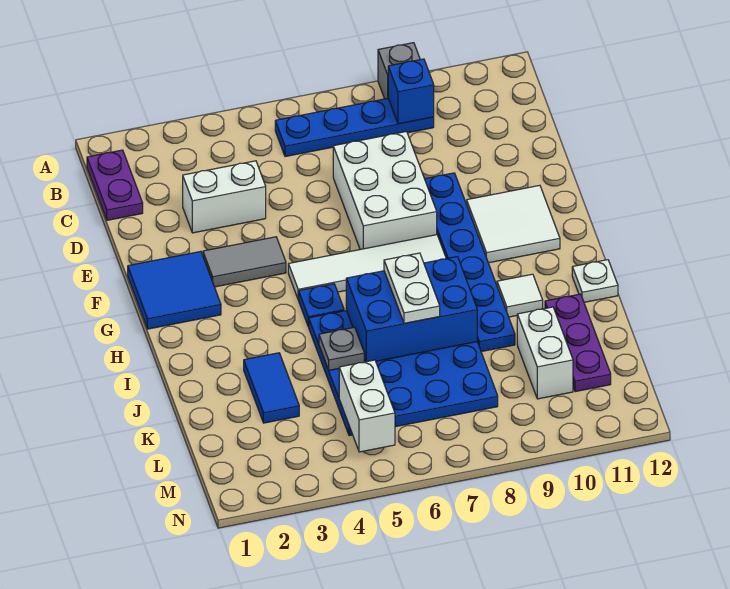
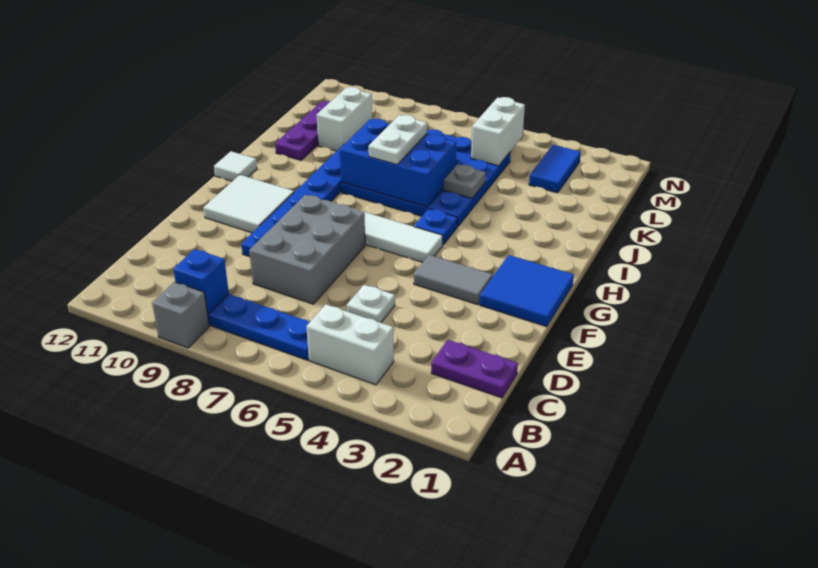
purple plate B1:C1 level 1 -> purple plate C1:C2 level 1
white brick D3:D4 level 1 -> white brick B4:B5 level 1
white brick D7:F8 level 1 -> grey brick D7:F8 level 1
white tile I10 level 1 -> white tile H12 level 1
white plate I12 level 1 -> white plate D5 level 1
blue tile J3:K3 level 1 -> blue tile L3:M3 level 1

